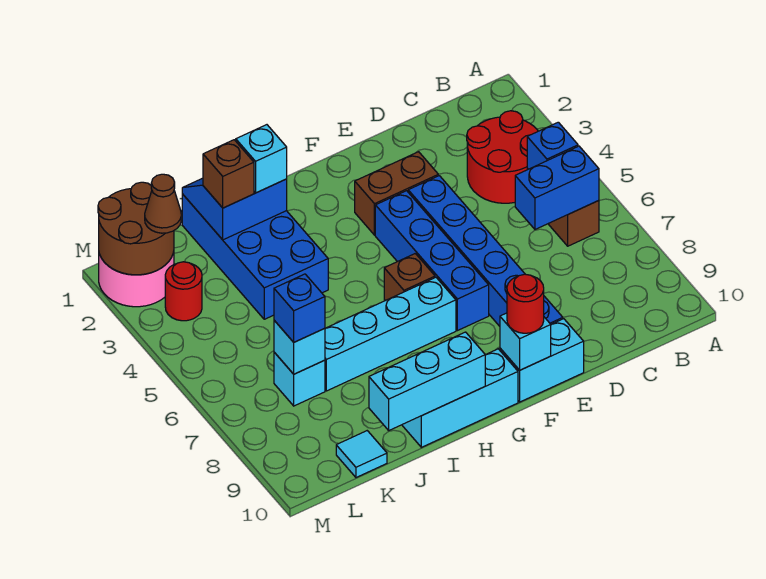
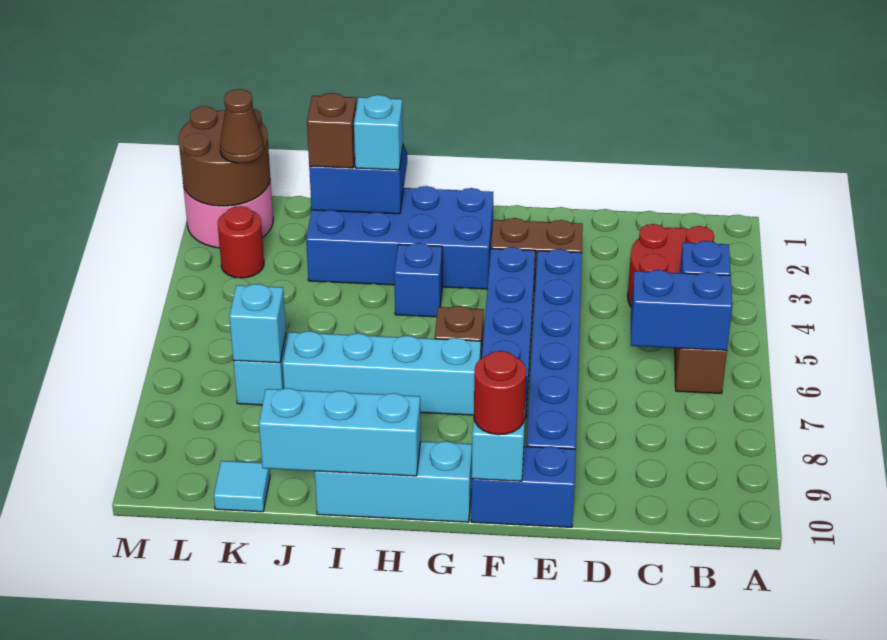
cyan brick E10:F10 level 1 -> blue brick E10:F10 level 1
blue brick I1:J4 level 1 -> blue brick G2:J3 level 1
blue brick K7 level 3 -> blue brick H4 level 1

